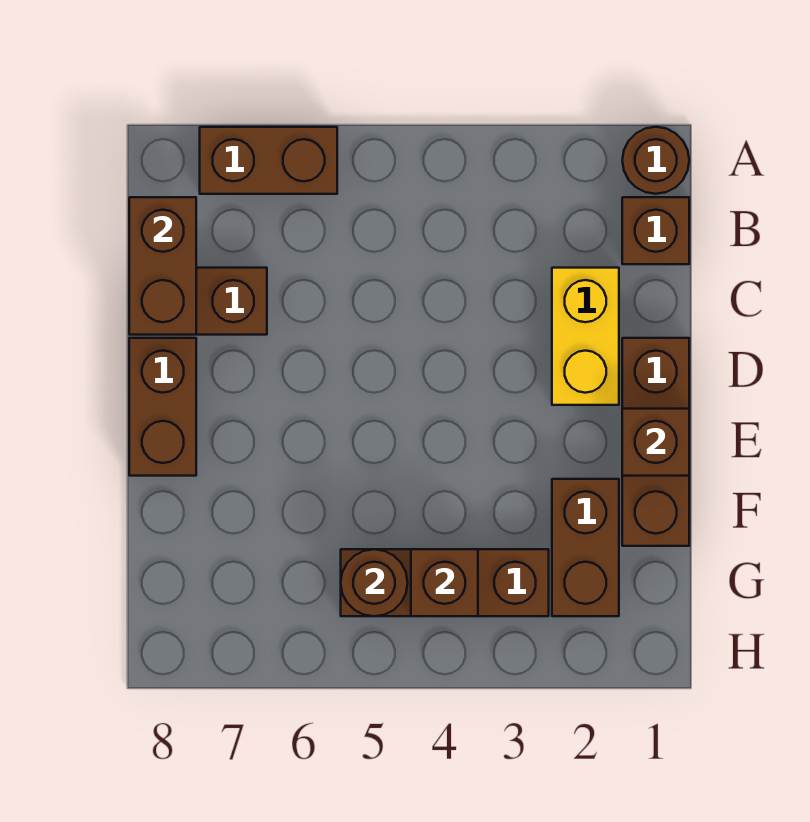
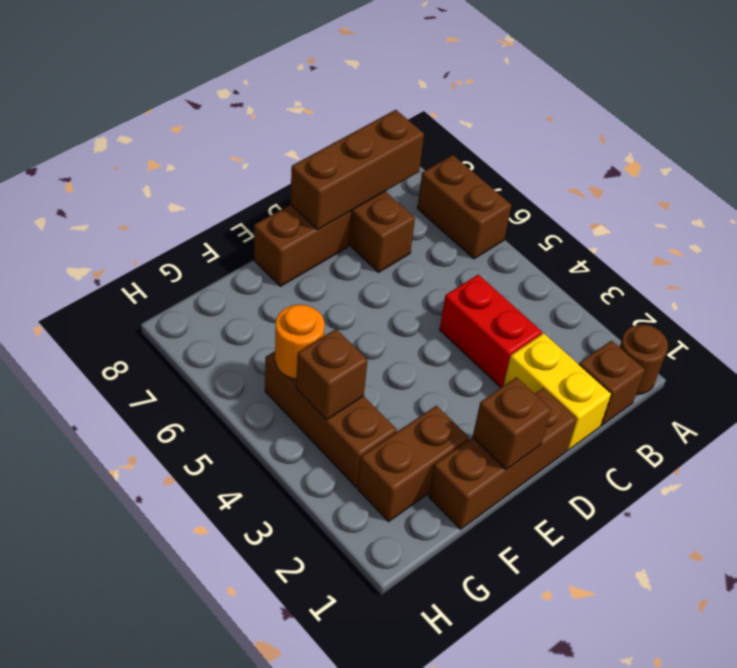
brown brick B8:C8 level 2 -> brown brick B8:D8 level 2
yellow brick C2:D2 level 1 -> yellow brick C1:C2 level 1
none -> red brick C3:C4 level 1
brown round brick G5 level 2 -> orange round brick G5 level 2

